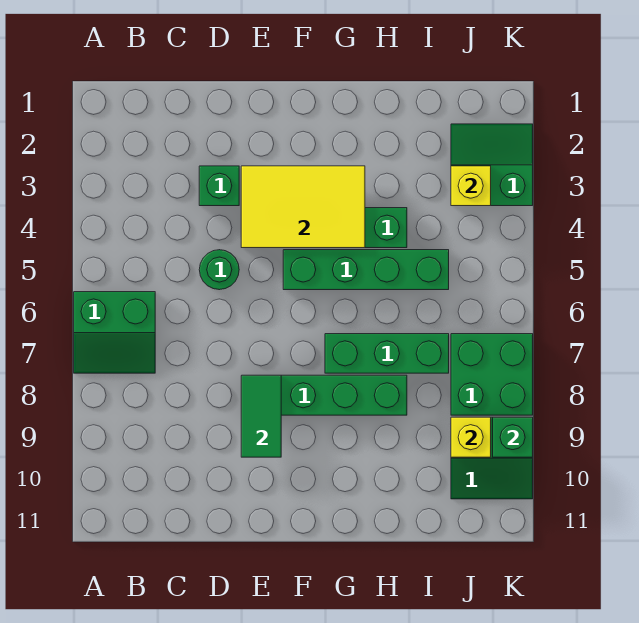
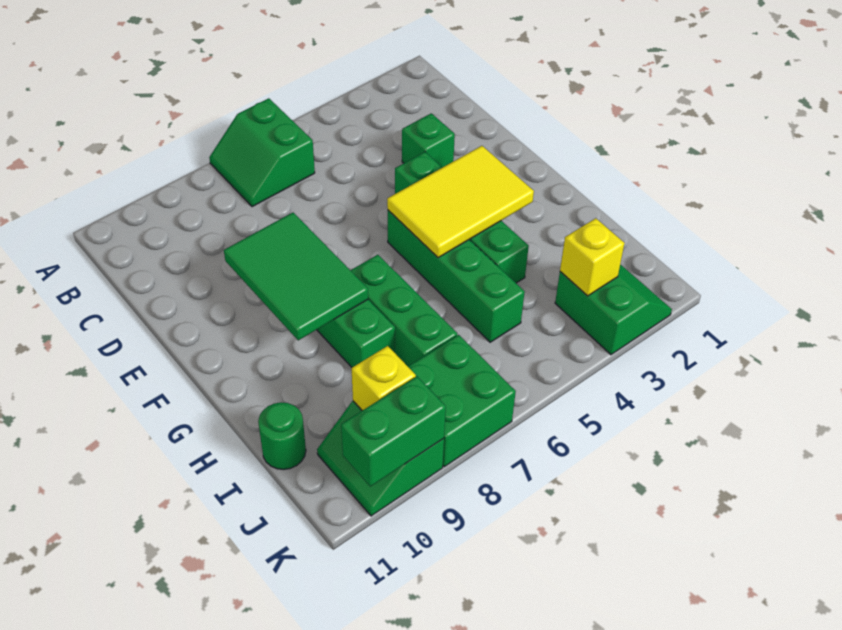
green round brick D5 level 1 -> green round brick I11 level 1
yellow tile E3:G4 level 2 -> yellow tile F3:G5 level 2
green tile E8:E9 level 2 -> green tile E8:G9 level 2
green brick K9 level 2 -> green brick K9:K10 level 2

